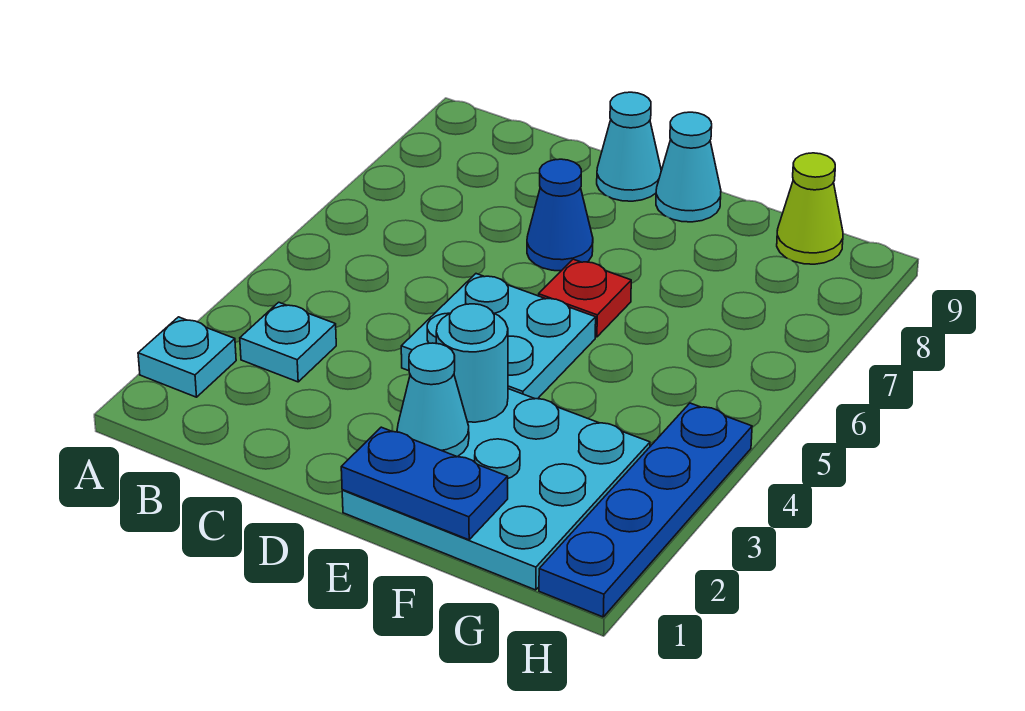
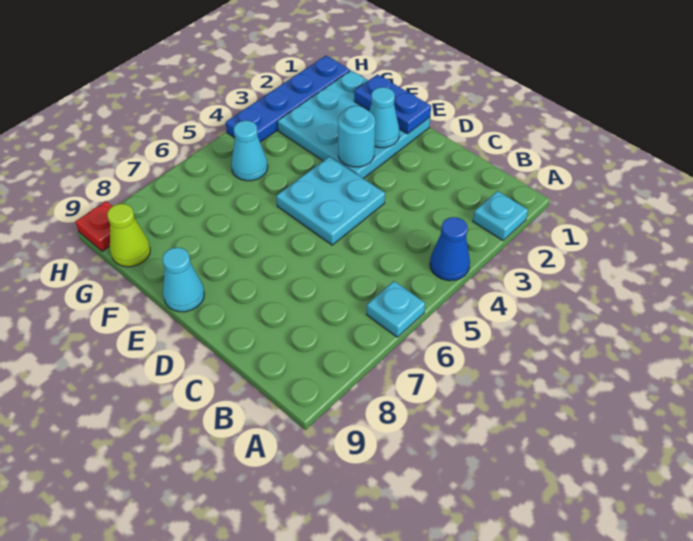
cyan plate B3 level 1 -> cyan plate A6 level 1
blue cone D7 level 1 -> blue cone A4 level 1
cyan cone D9 level 1 -> cyan cone G5 level 1
red plate E6 level 1 -> red plate H9 level 1

